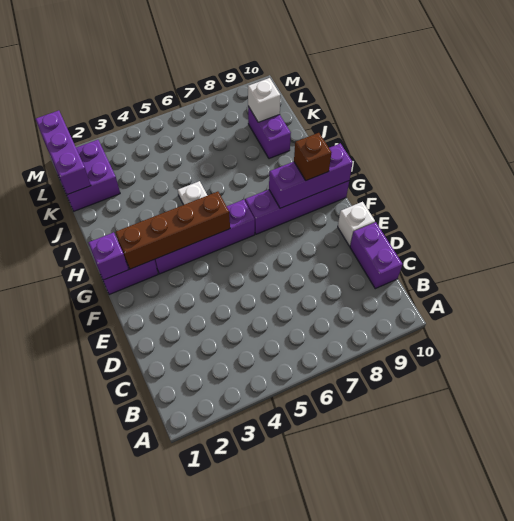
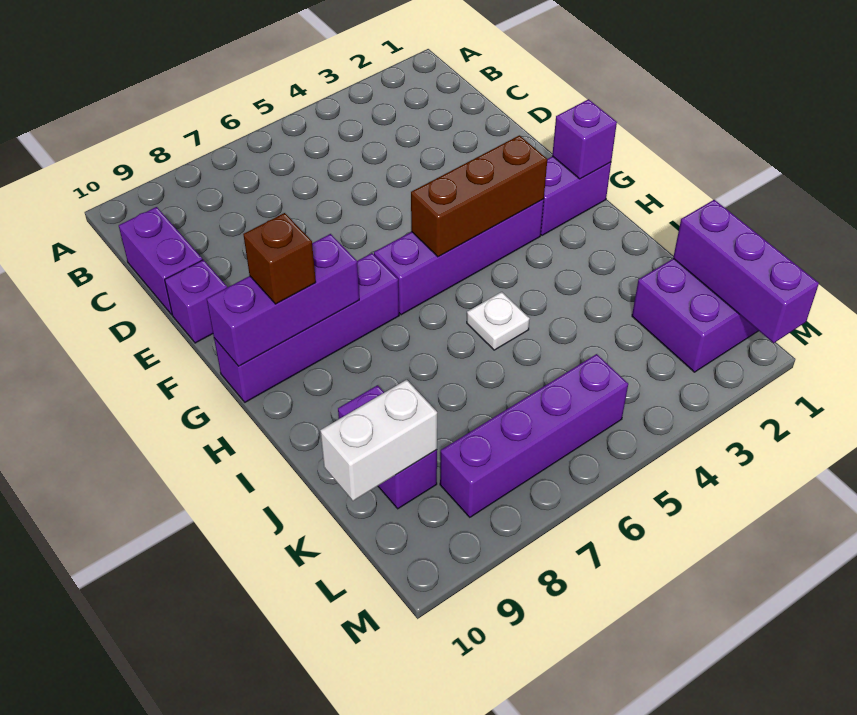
white brick E10 level 1 -> purple brick E10 level 1
brown brick G2:G5 level 2 -> brown brick G3:G5 level 2
white brick K9 level 2 -> white brick K9:K10 level 2
none -> purple brick L5:L8 level 1

